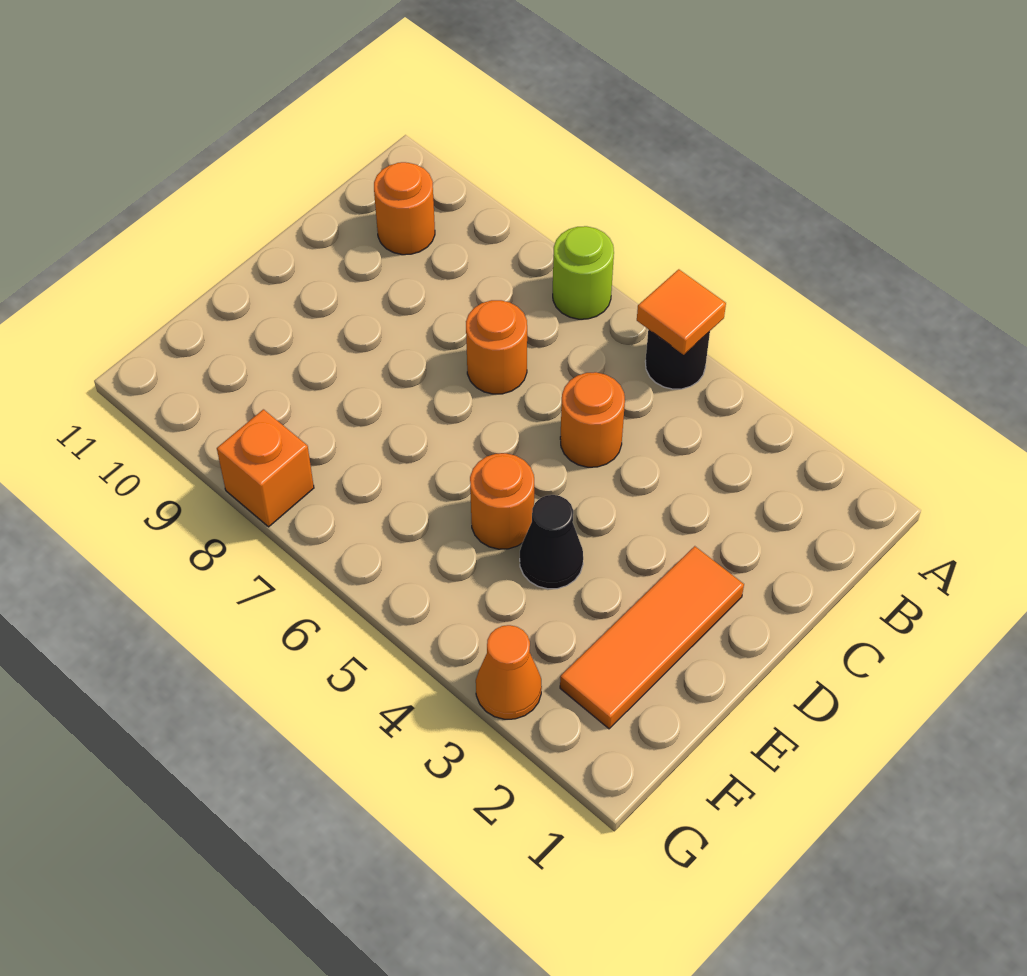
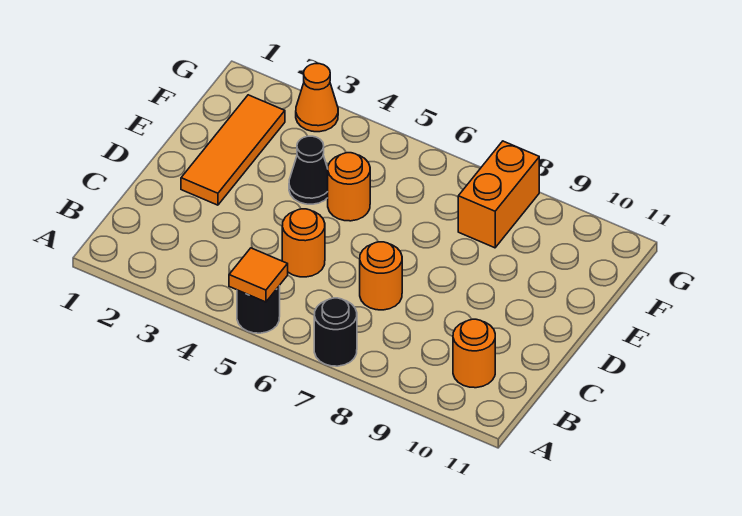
lime round brick A7 level 1 -> black round brick A7 level 1
orange brick G8 level 1 -> orange brick F8:G8 level 1

